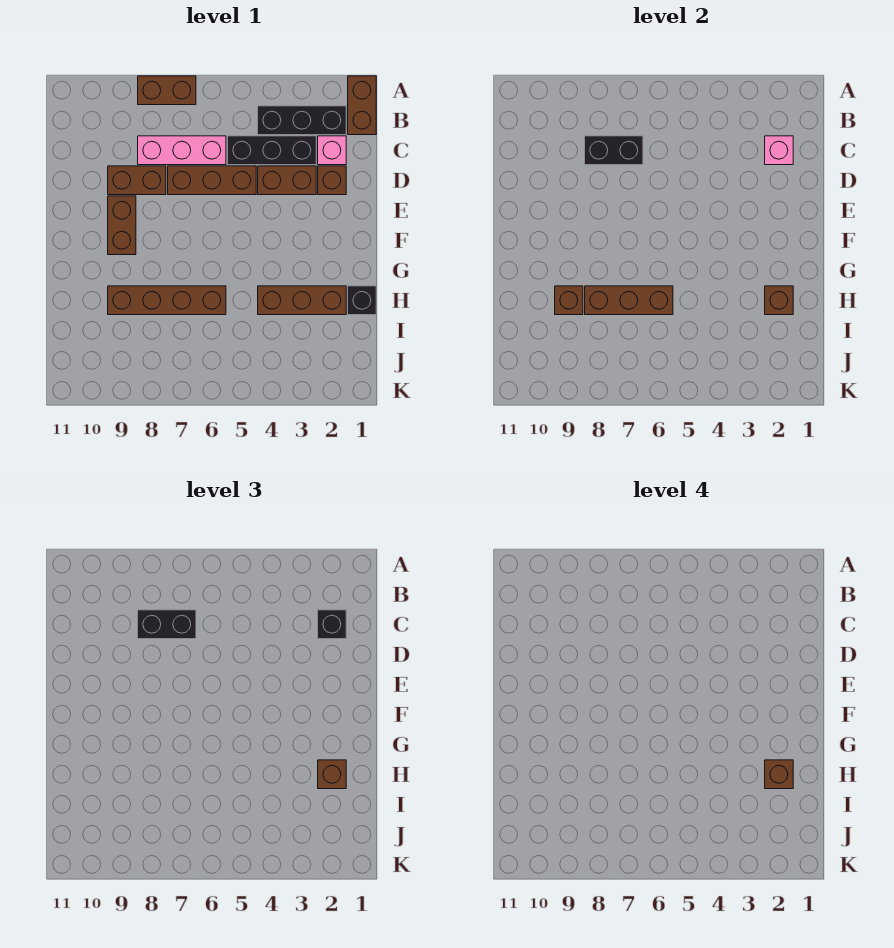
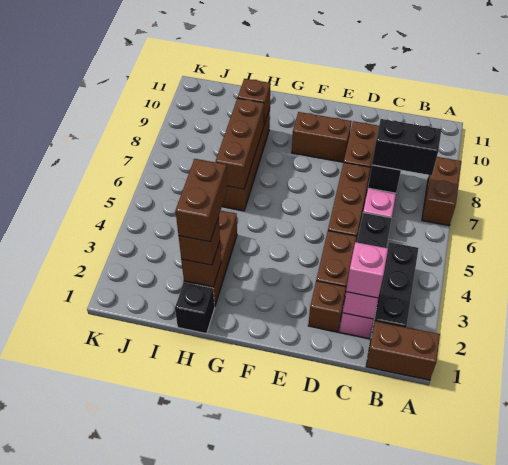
black brick C2 level 3 -> pink brick C2 level 3
black brick C7:C8 level 3 -> black brick B7:C7 level 3
brown brick H2 level 4 -> brown brick H2:H3 level 4

